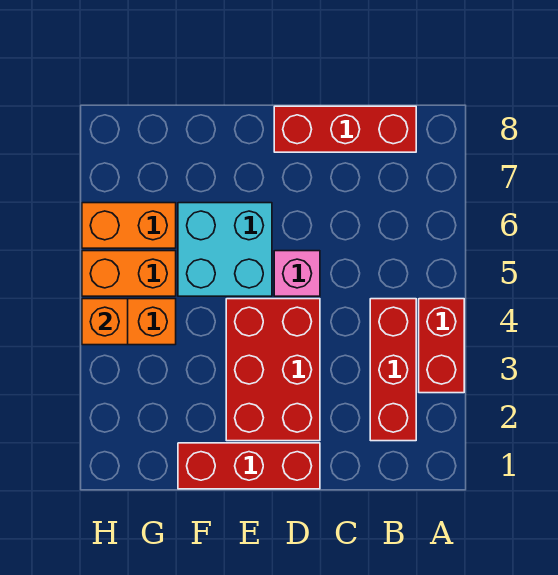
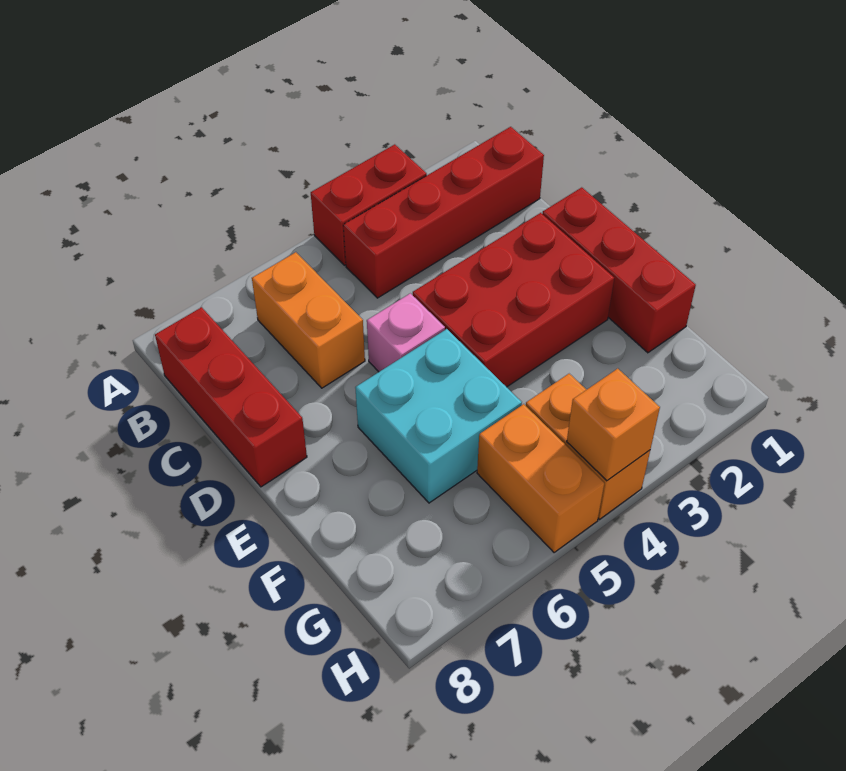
red brick B2:B4 level 1 -> red brick B1:B4 level 1
orange brick G6:H6 level 1 -> orange brick B6:C6 level 1

